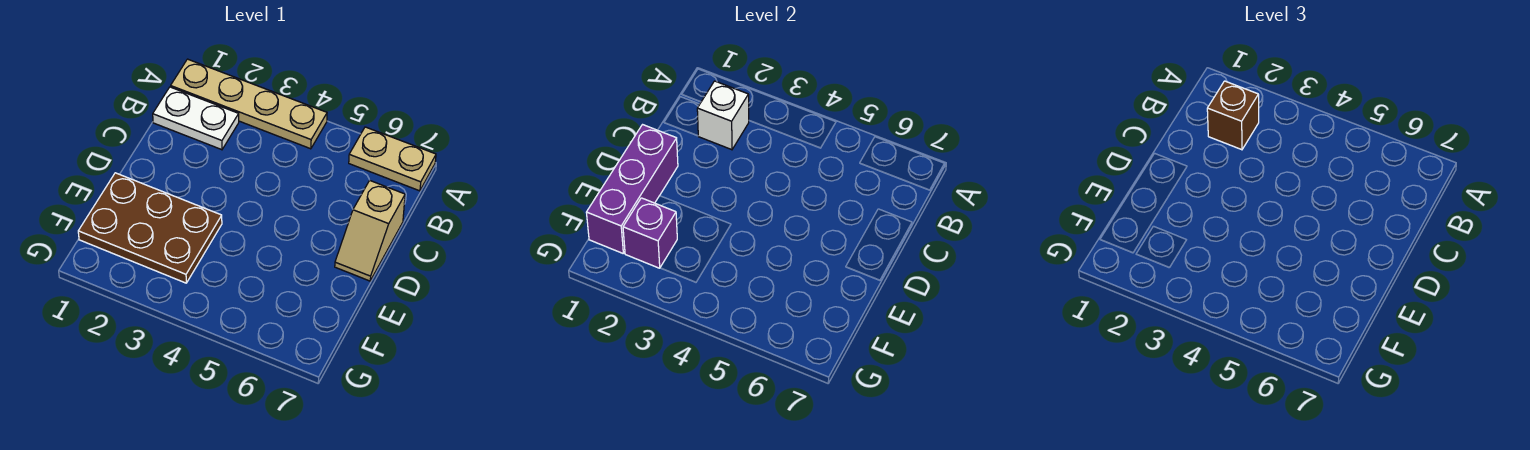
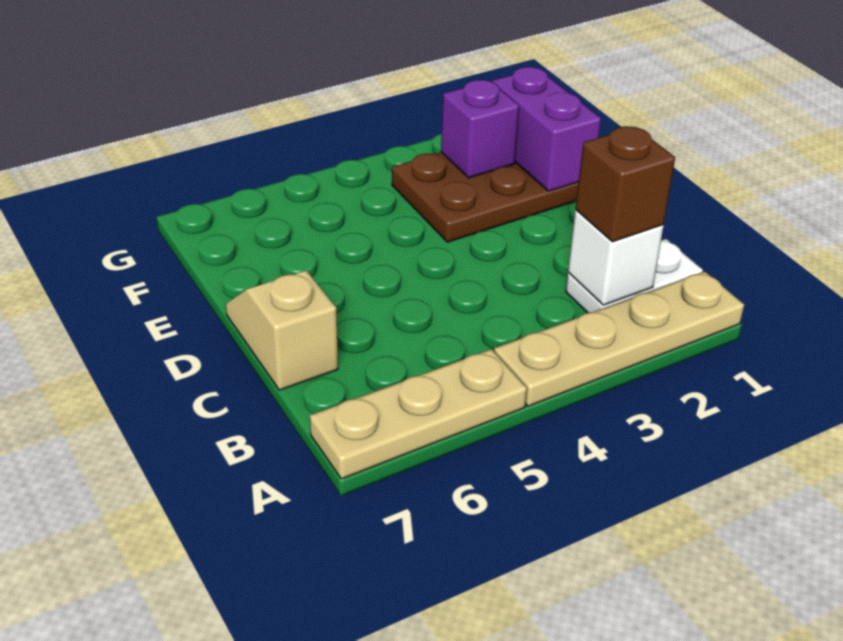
tan plate A6:A7 level 1 -> tan plate A5:A7 level 1
purple brick D1:F1 level 2 -> purple brick E1:F1 level 2

